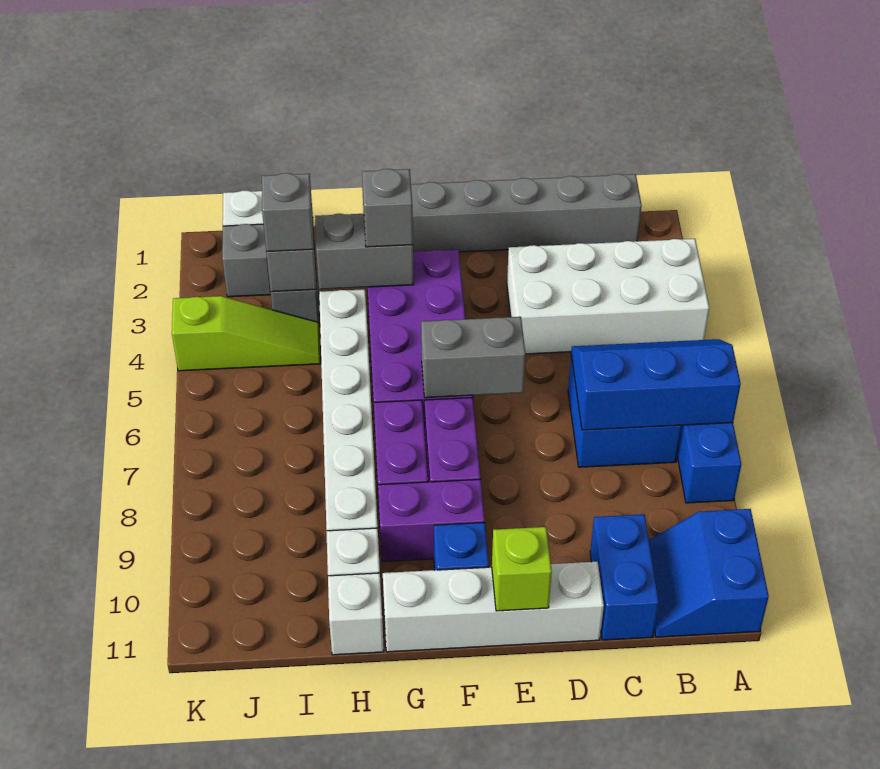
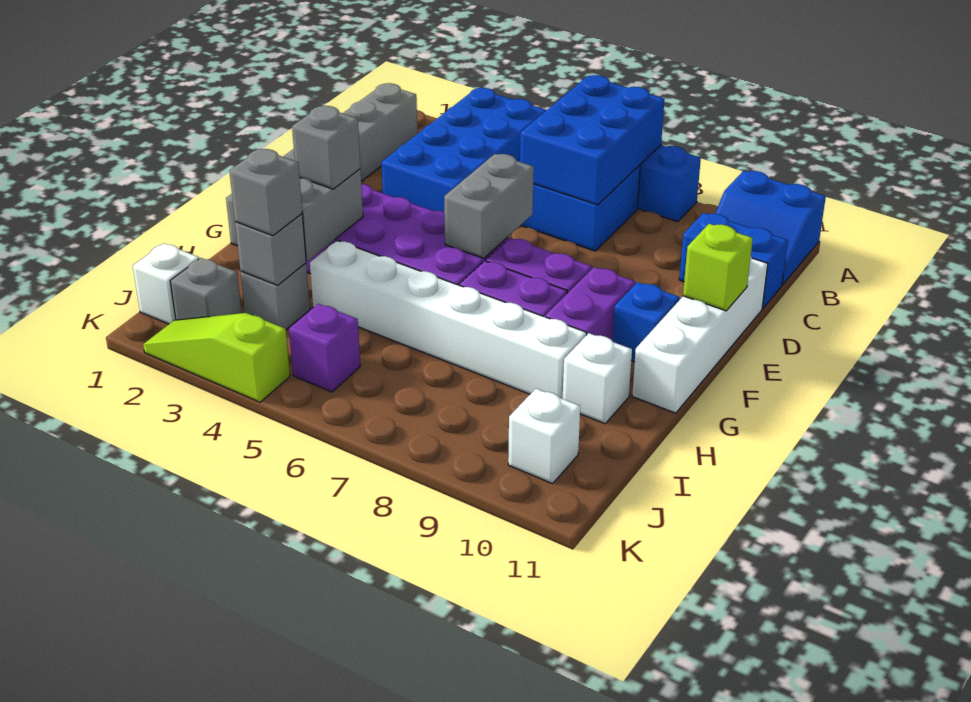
white brick A3:D4 level 1 -> blue brick A3:D4 level 1
blue slope A6:C7 level 2 top 7 -> blue brick A6:C7 level 2
white brick H11 level 1 -> white brick J10 level 1
lime slope I4:K4 level 1 top K -> lime slope K2:K4 level 1 top 4
none -> purple brick J5 level 1

